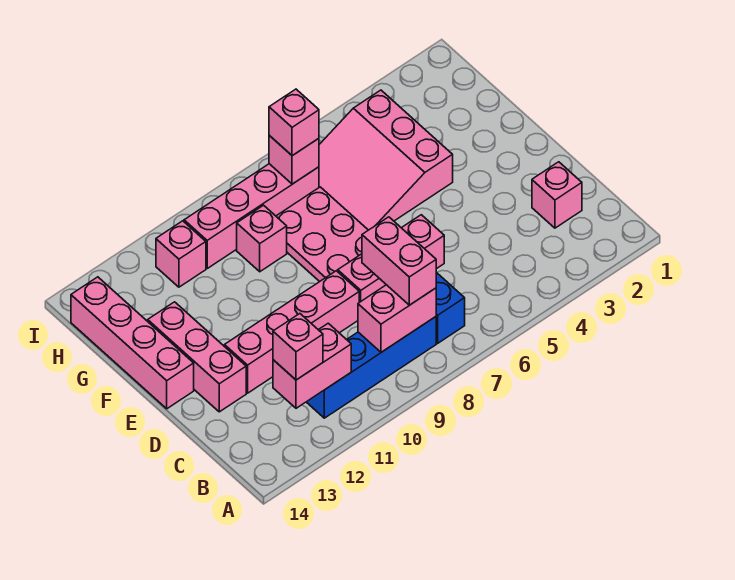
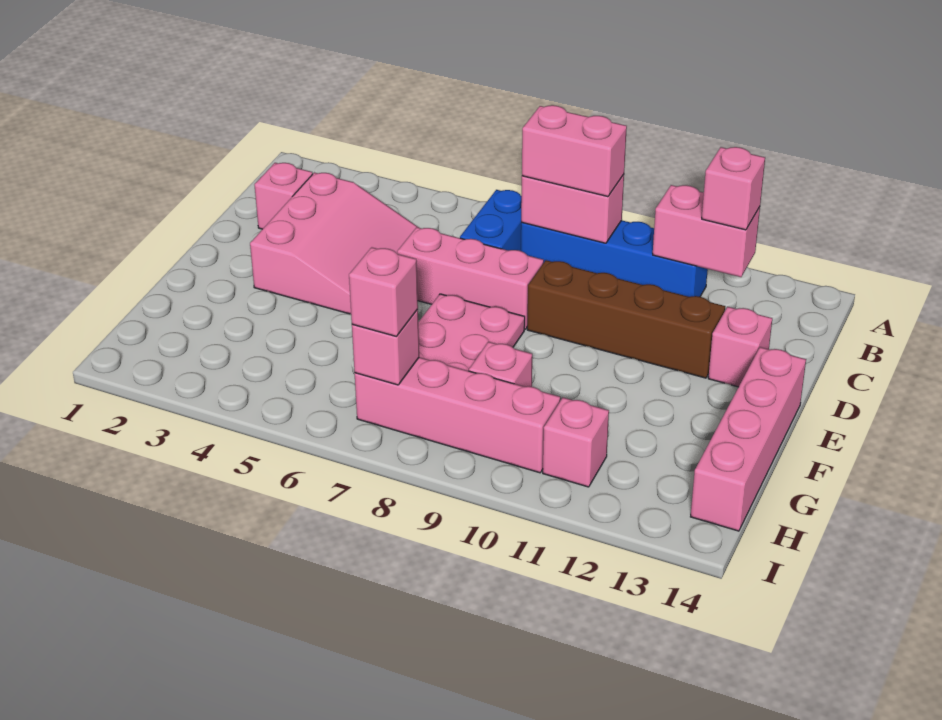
pink brick B8:C8 level 3 -> pink brick B8:B9 level 3
pink brick D9:D12 level 1 -> brown brick D9:D12 level 1
pink brick D13:F13 level 1 -> pink brick D13 level 1
pink slope F4:H6 level 1 top 4 -> pink slope C3:E5 level 1 top 3

